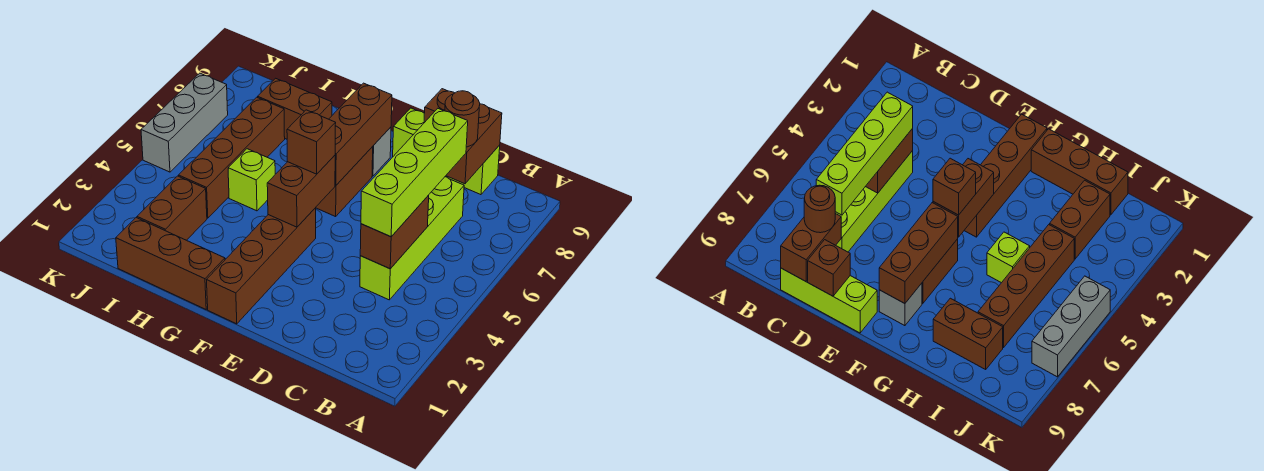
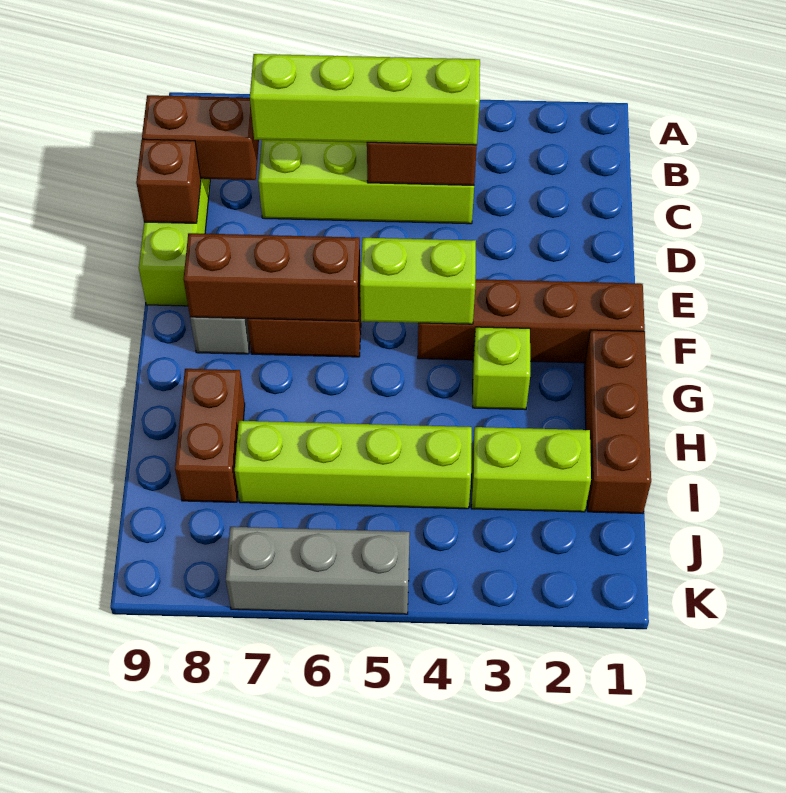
brown round brick C8 level 3 -> none
brown brick F4:F5 level 2 -> lime brick F4:F5 level 2
brown brick F5 level 3 -> none
lime brick H5 level 1 -> lime brick G3 level 1
brown brick I2:I3 level 1 -> lime brick I2:I3 level 1
brown brick I4:I7 level 1 -> lime brick I4:I7 level 1

